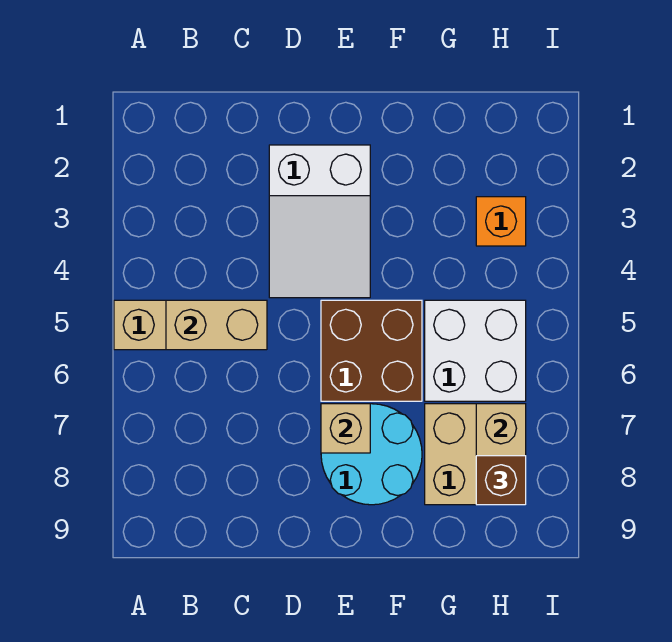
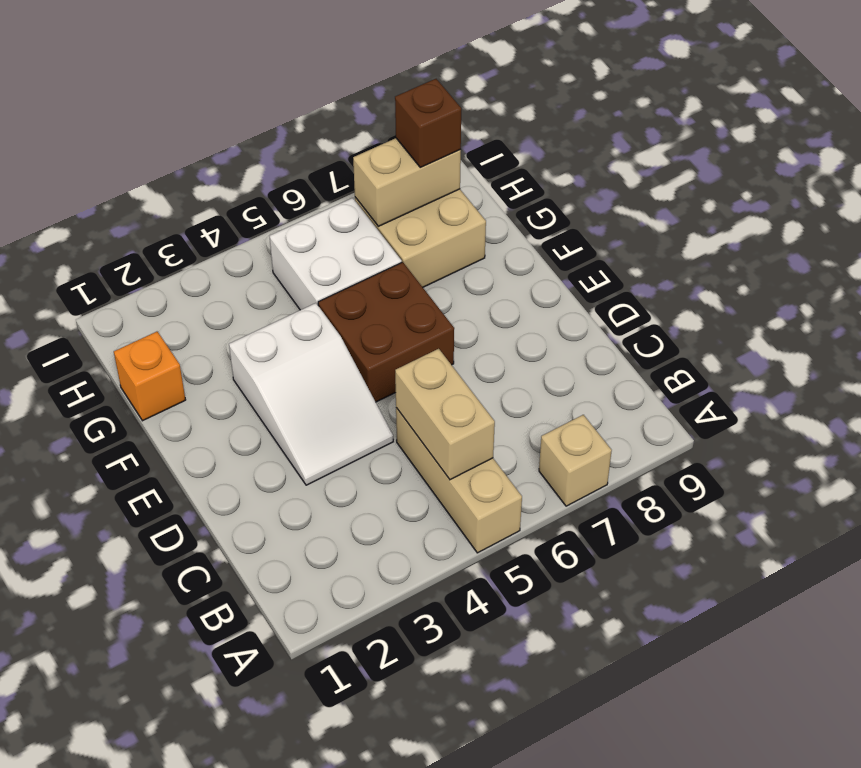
white slope D2:E4 level 1 top 2 -> white slope D3:F4 level 1 top F
cyan round brick E7:F8 level 1 -> none
tan brick E7 level 2 -> tan brick A7 level 1
orange brick H3 level 1 -> orange brick G1 level 1

